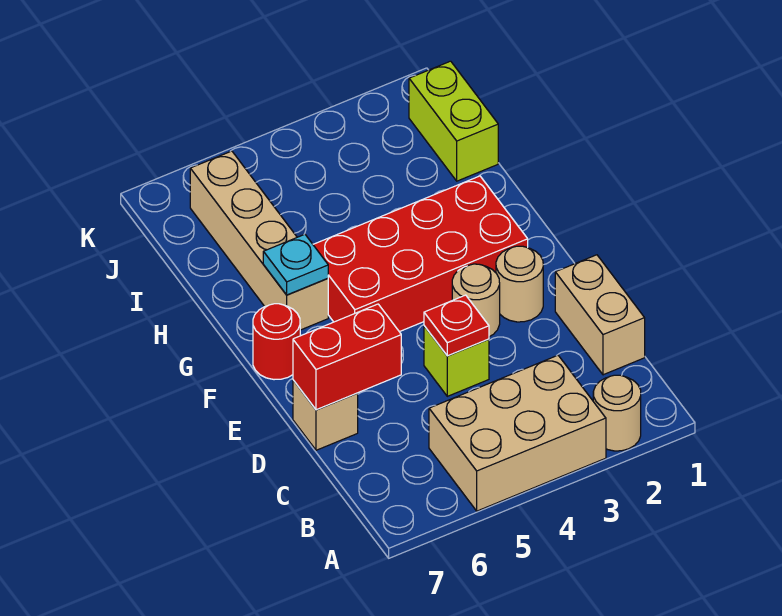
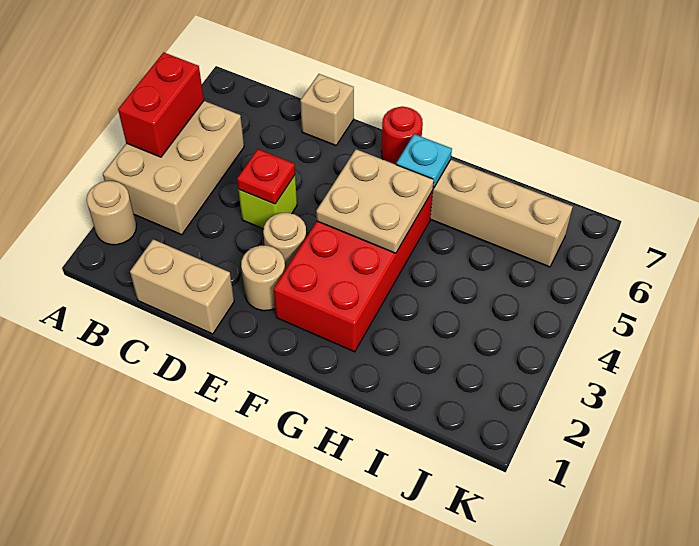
red brick D6:D7 level 2 -> red brick A4:A5 level 2
none -> tan plate F4:G5 level 2
lime brick I1:J1 level 1 -> none

